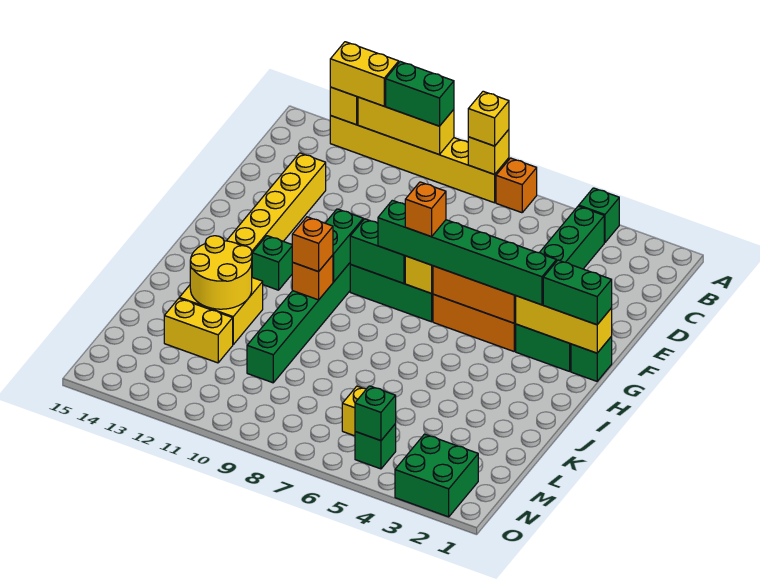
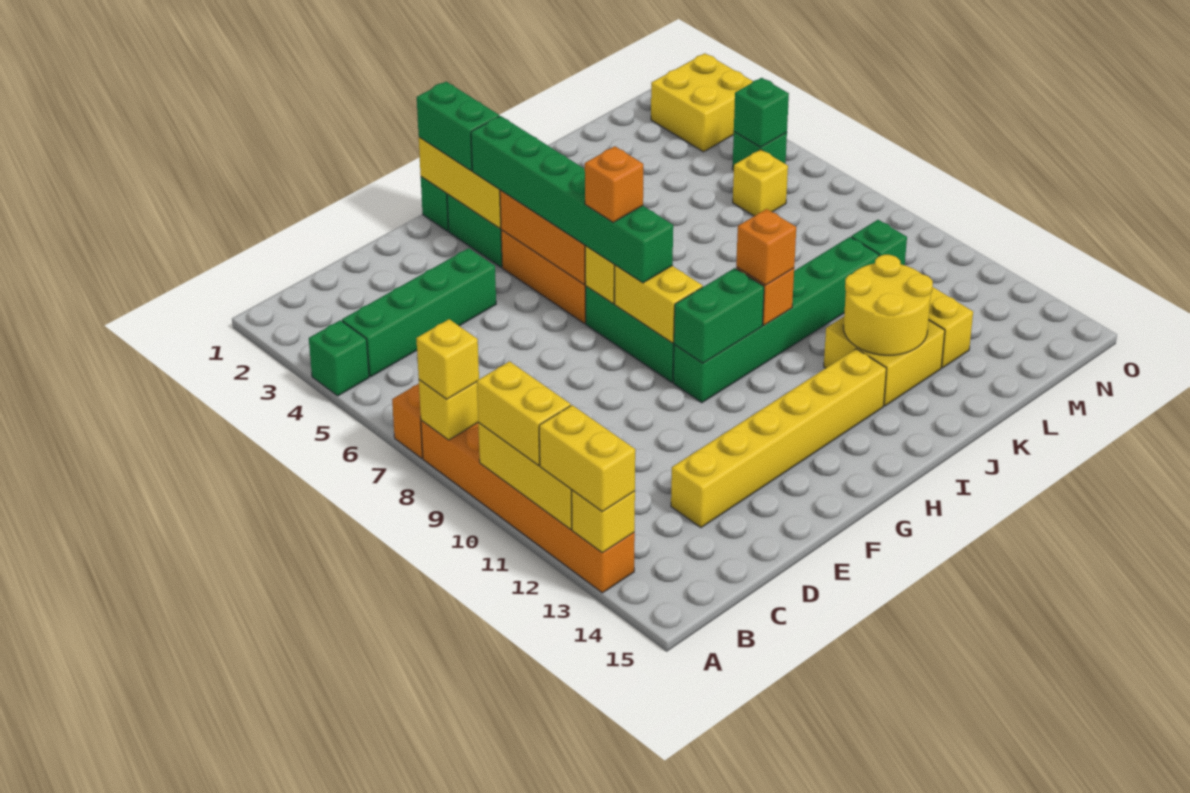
yellow brick A8:A13 level 1 -> orange brick A8:A13 level 1
green brick A10:A11 level 3 -> yellow brick A10:A11 level 3
green brick G8:G9 level 2 -> yellow brick G8:G9 level 2
green brick H12 level 1 -> green brick M10 level 1
green brick N2:O3 level 1 -> yellow brick N2:O3 level 1

